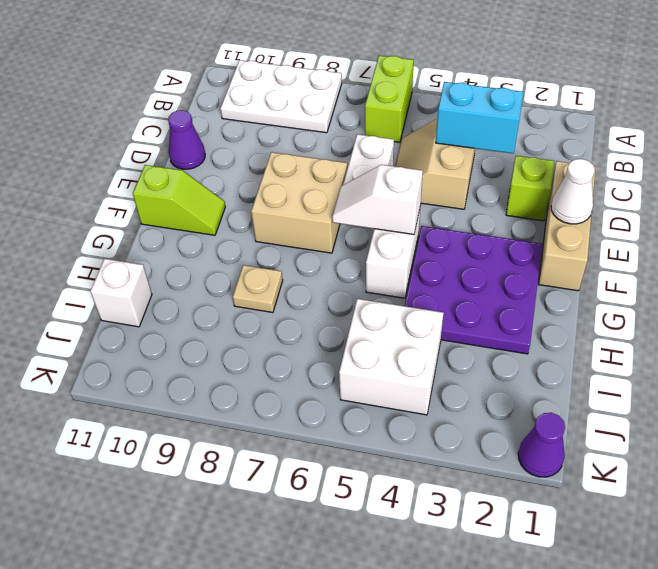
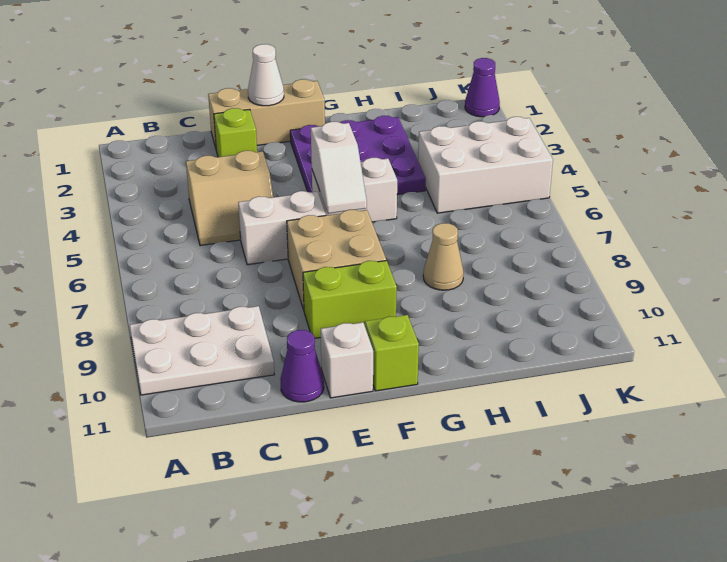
lime brick A6:B6 level 1 -> lime brick E9:F9 level 1
white plate A8:B10 level 1 -> white plate A9:C10 level 1
cyan brick C3:C4 level 2 -> none
tan plate H8 level 1 -> tan cone H8 level 1
white brick I4:J5 level 1 -> white brick I4:K5 level 1
white brick I11 level 1 -> white brick E11 level 1

